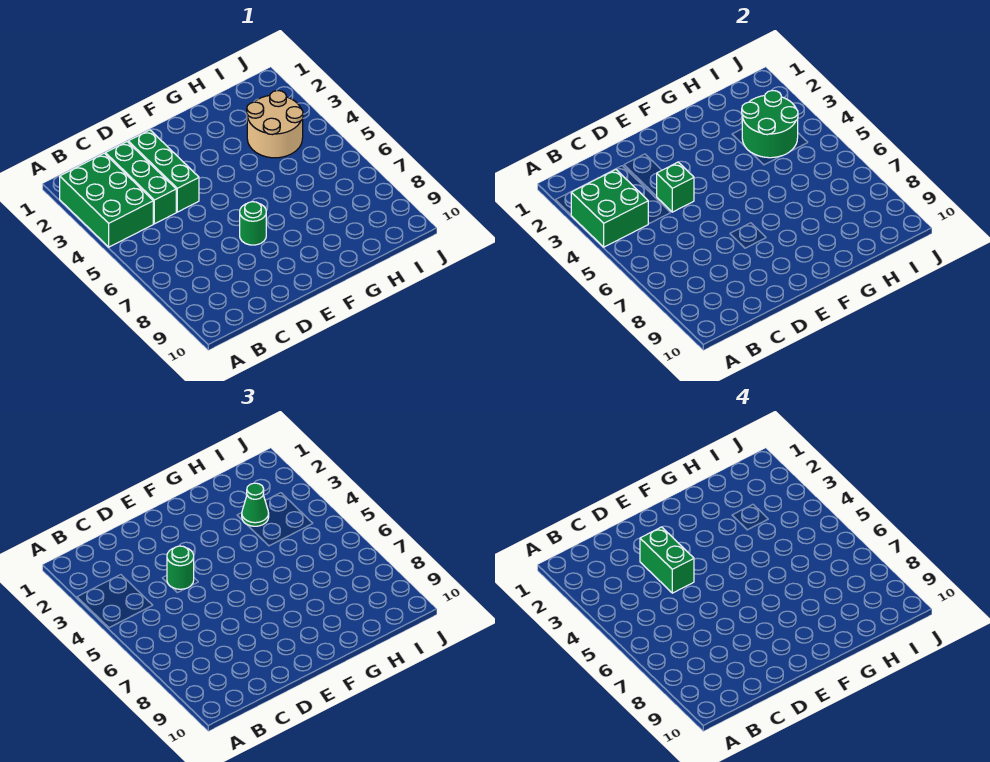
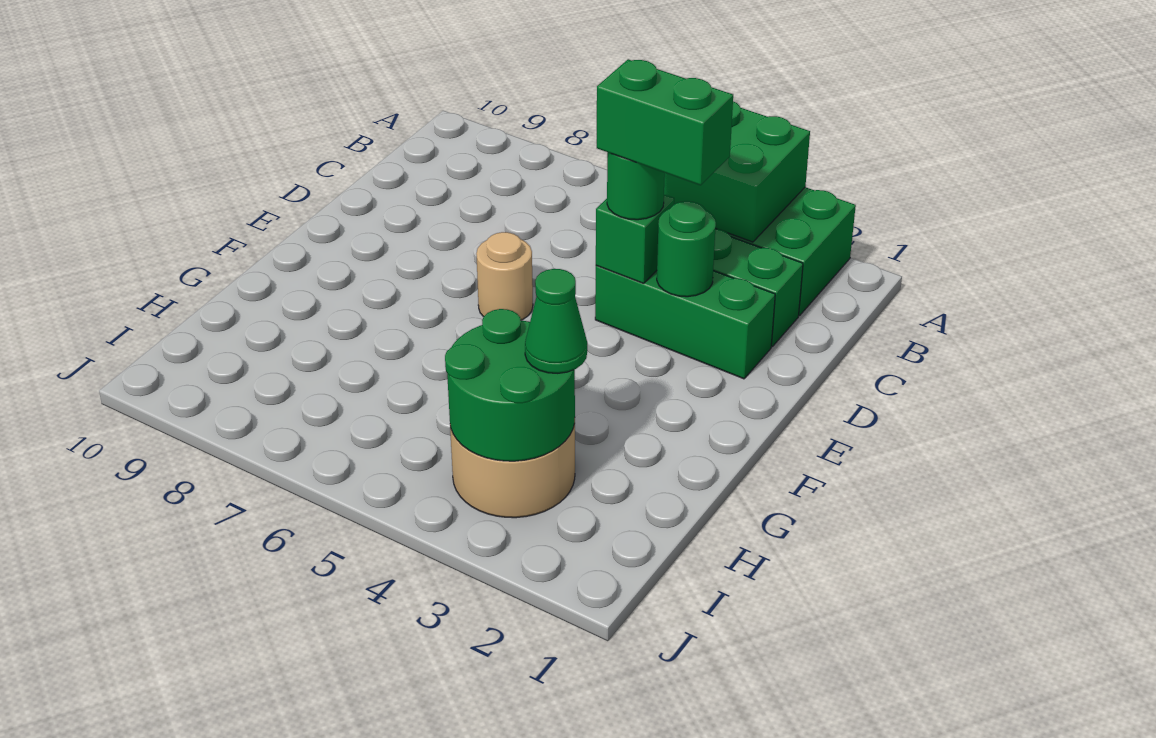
none -> tan round brick E6 level 1
green round brick E7 level 1 -> green round brick D3 level 2

